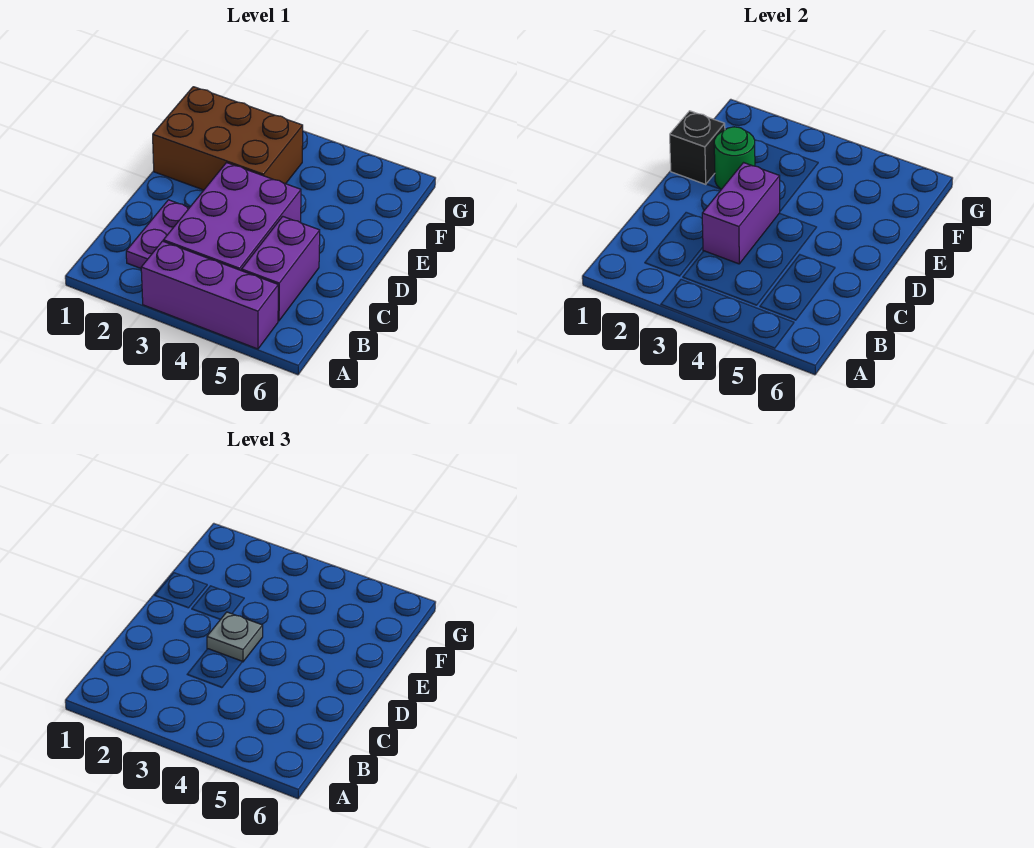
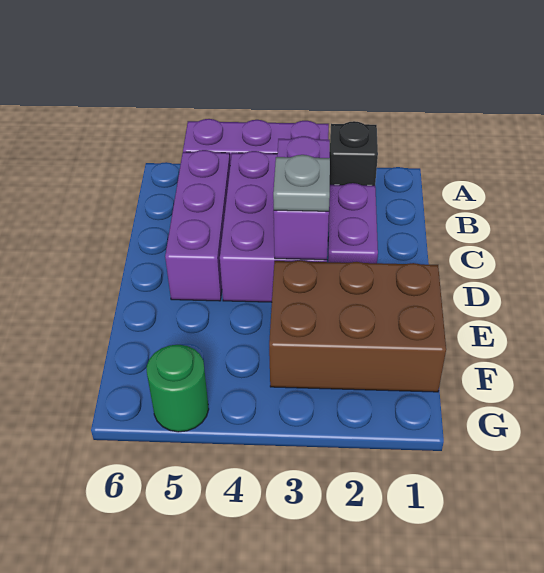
purple brick B5:C5 level 1 -> purple brick B5:D5 level 1
black brick E1 level 2 -> black brick A2 level 1
green round brick E2 level 2 -> green round brick G5 level 1

